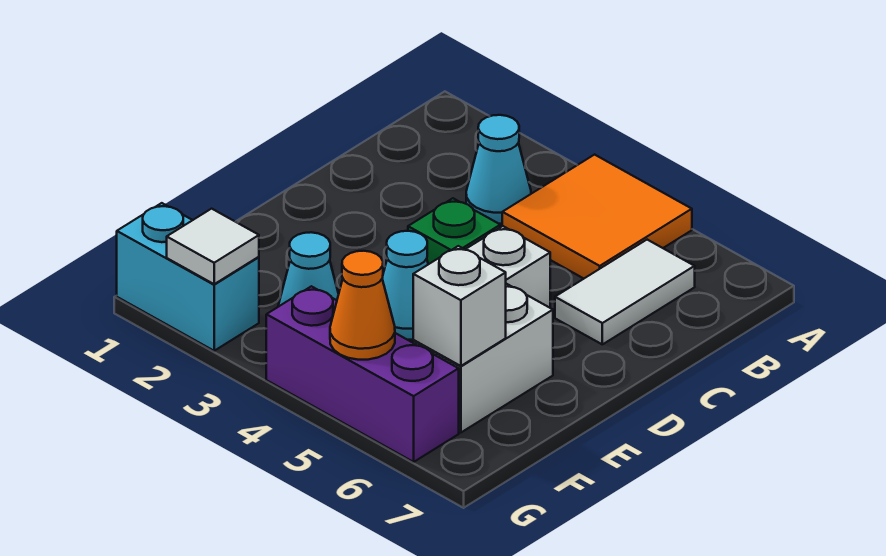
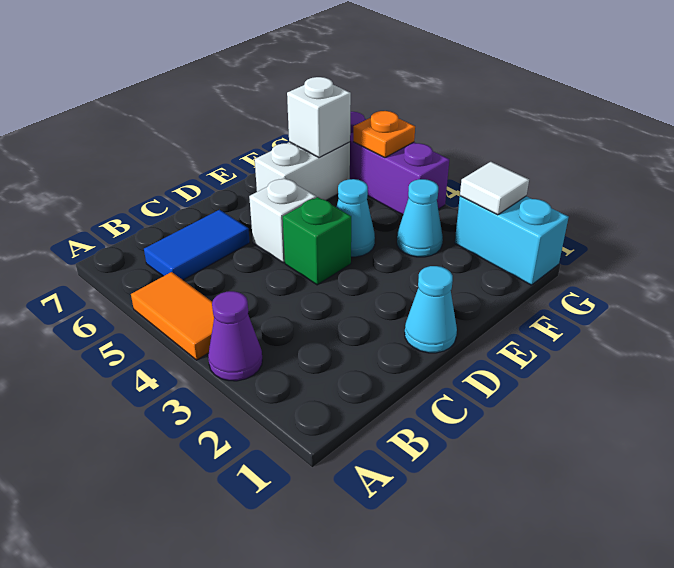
none -> purple cone A3 level 1
orange tile A4:B5 level 1 -> orange tile A4:A5 level 1
cyan cone B3 level 1 -> cyan cone D1 level 1
white tile B6:C6 level 1 -> blue tile B6:C6 level 1
orange cone G5 level 2 -> orange plate G5 level 2

